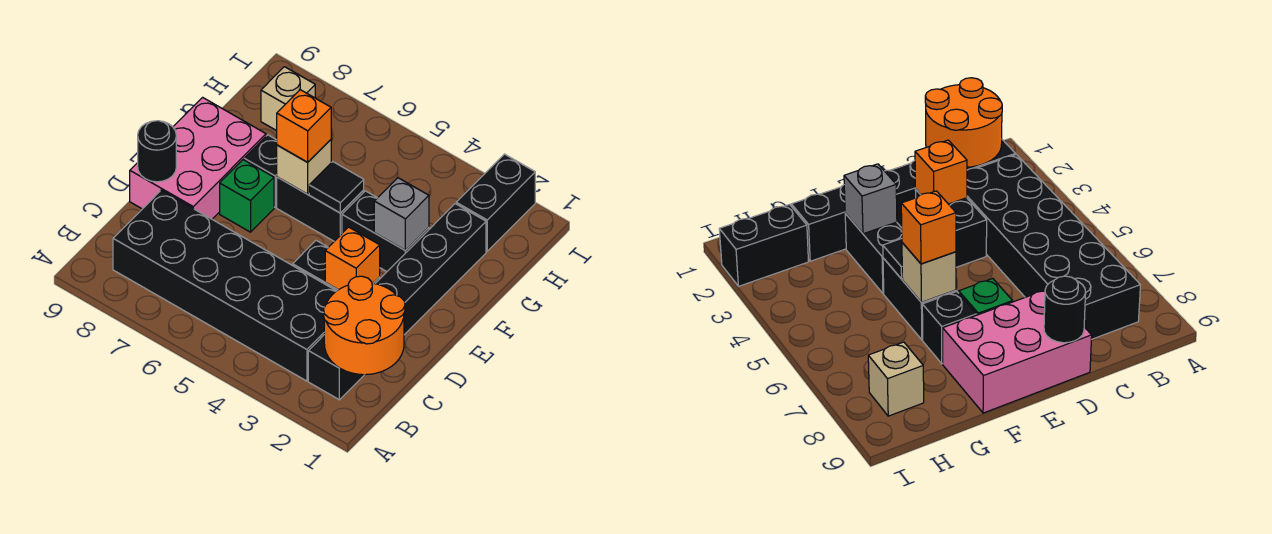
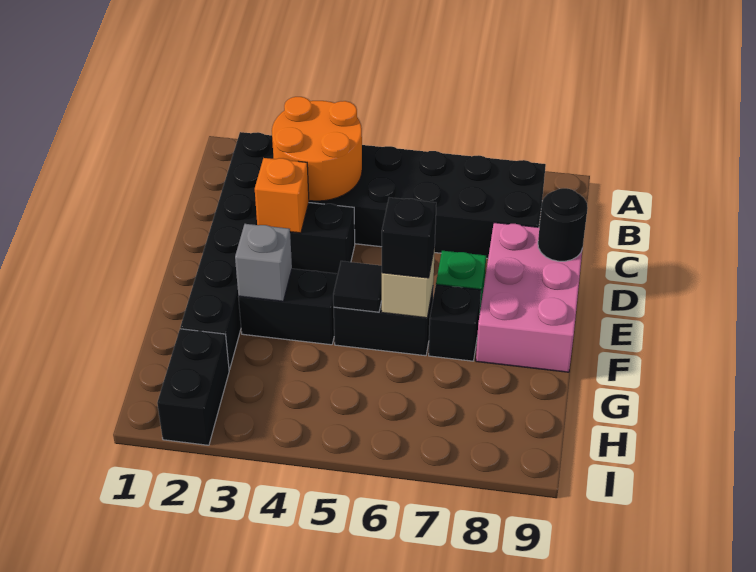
orange round brick B1:C2 level 2 -> orange round brick B3:C4 level 2
orange brick F6 level 3 -> black brick F6 level 3
tan brick H8 level 1 -> none

